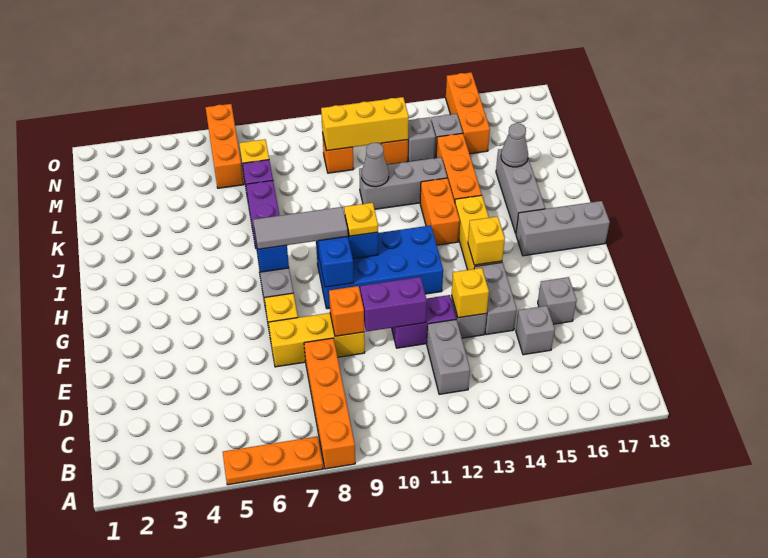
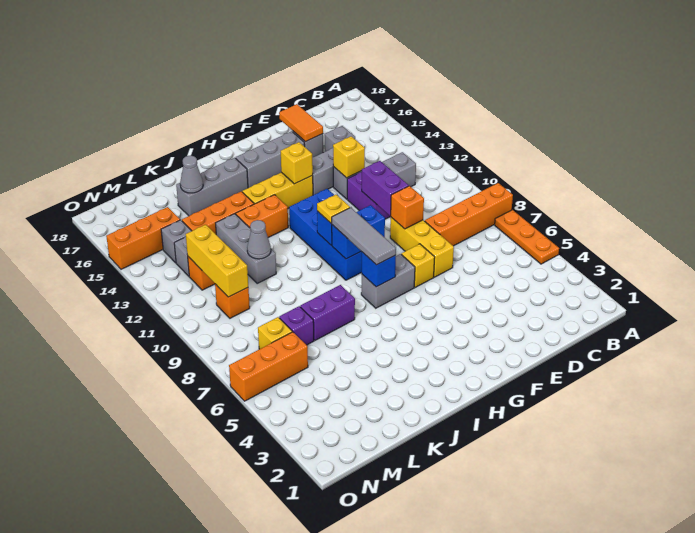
none -> orange tile E16:E17 level 2
grey brick H16:H18 level 1 -> grey brick F16:H16 level 1

